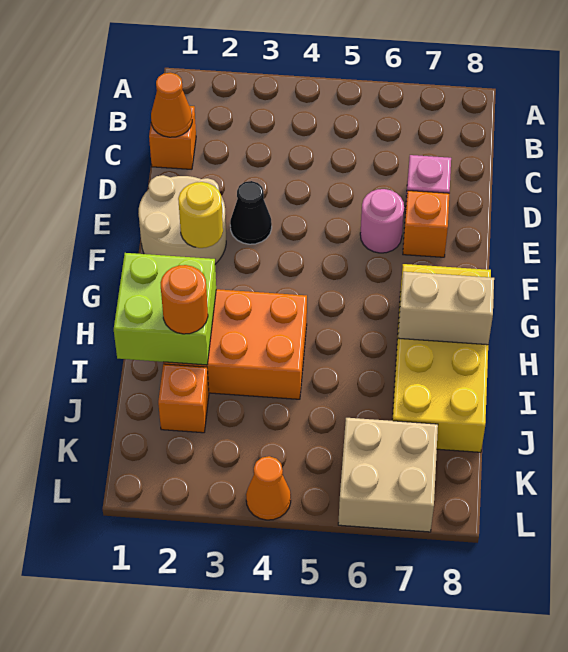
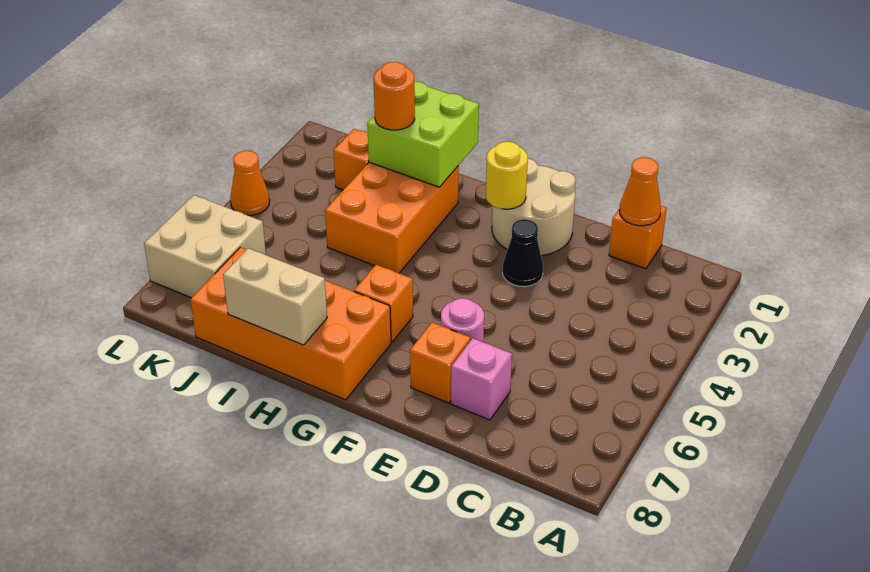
none -> orange brick G6 level 1
yellow brick G7:J8 level 1 -> orange brick G7:J8 level 1
tan brick H7:H8 level 2 -> tan brick H8:I8 level 2

